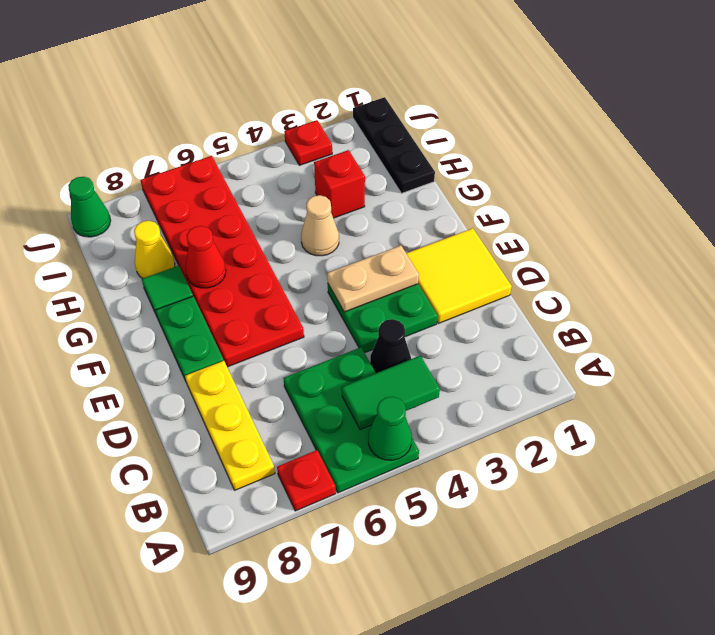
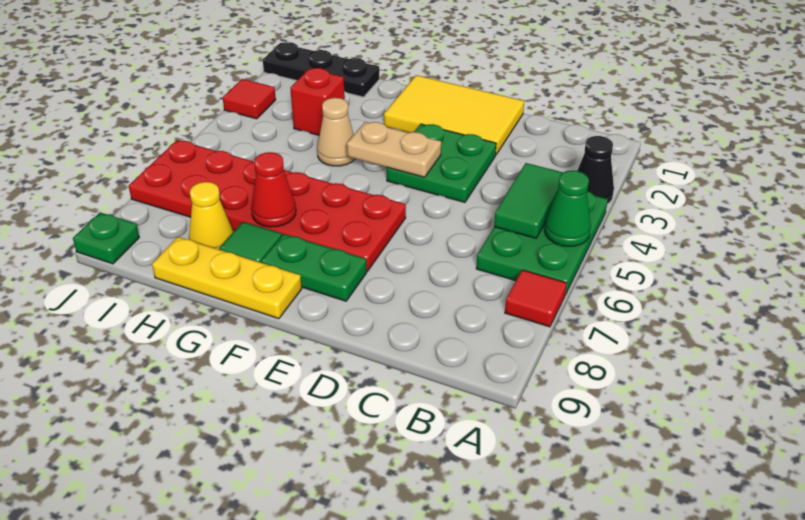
green plate A5:C6 level 1 -> green plate A4:B6 level 1
red plate A7 level 1 -> red tile A7 level 1
yellow plate B8:D8 level 1 -> yellow plate F9:H9 level 1
black cone C4 level 1 -> black cone A3 level 1
yellow tile D1:E2 level 1 -> yellow tile D1:F2 level 1
tan plate E3:E4 level 2 -> tan plate E4:F4 level 2
red plate J3 level 1 -> red tile J3 level 1
green cone J9 level 1 -> green plate J9 level 1

